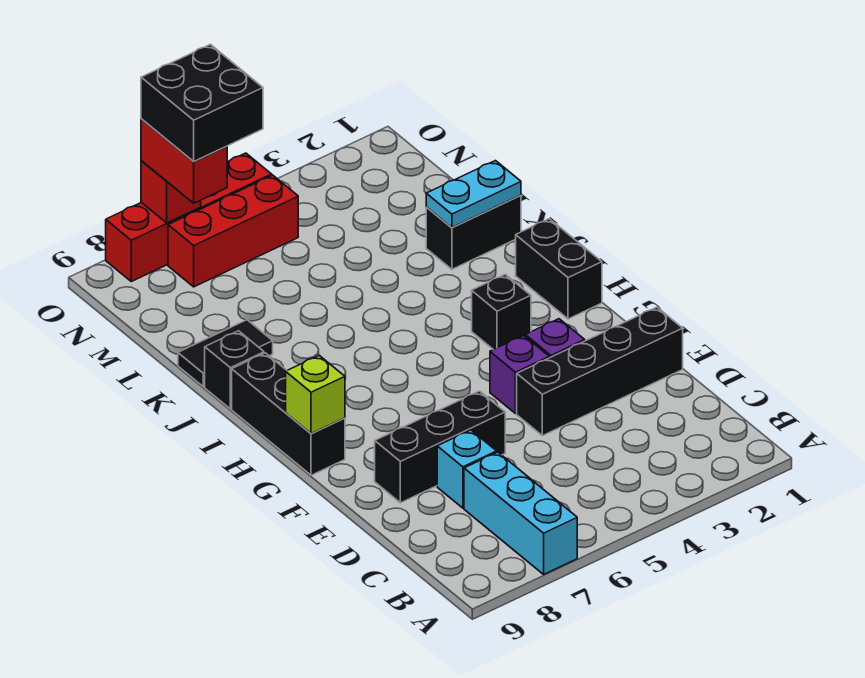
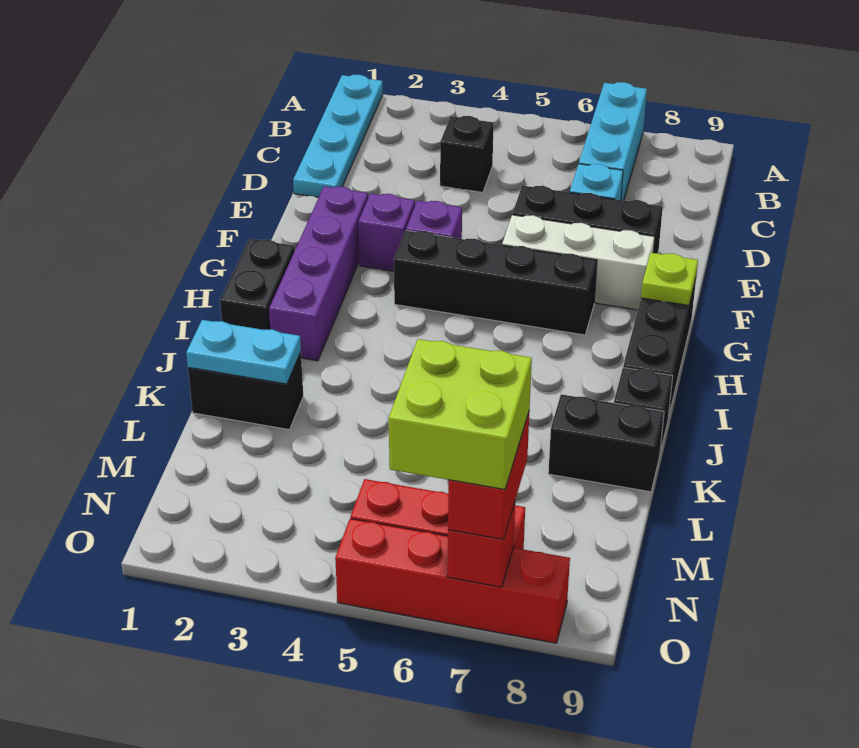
none -> cyan plate A1:D1 level 1
black brick E1:E4 level 1 -> black brick G4:G7 level 1
none -> purple brick F2:I2 level 1
none -> white brick F6:F8 level 1
lime brick G9 level 2 -> lime plate G9 level 2
black brick H3 level 1 -> black brick C4 level 1
black tile K8:K9 level 1 -> black brick K8:K9 level 1
black brick N6:O7 level 4 -> lime brick N6:O7 level 4

